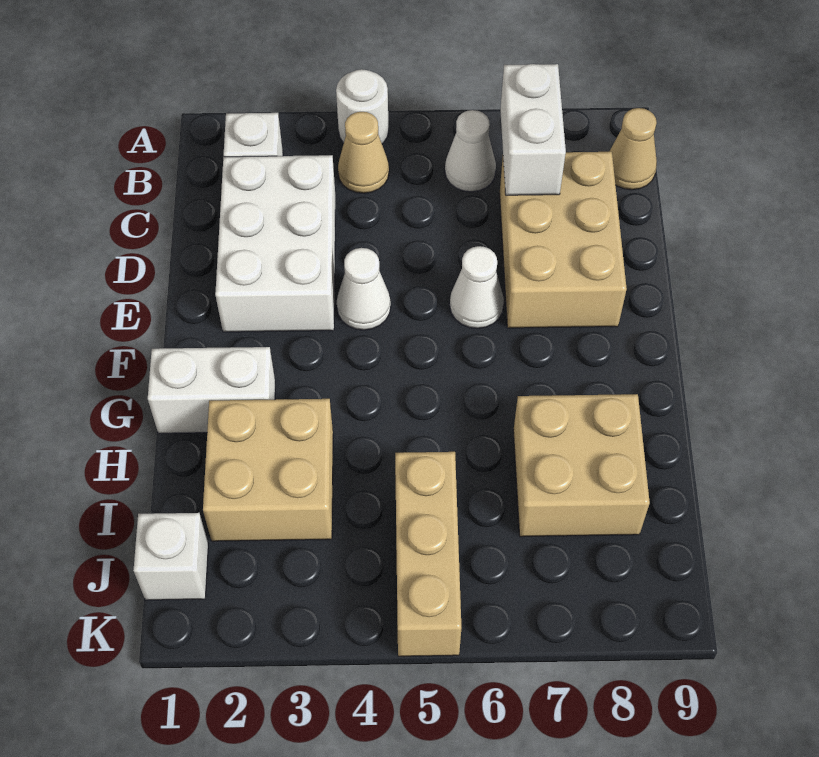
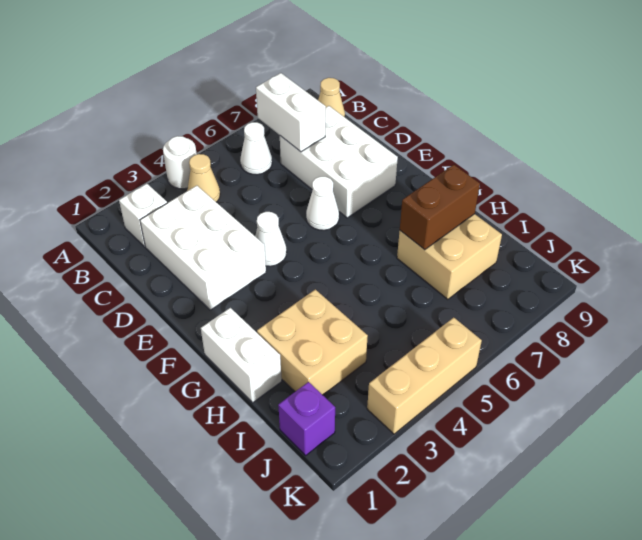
tan brick C7:E8 level 1 -> white brick C7:E8 level 1
white brick G1:G2 level 1 -> white brick G1:H1 level 1
none -> brown brick H7:H8 level 2
tan brick I5:K5 level 1 -> tan brick K3:K5 level 1
white brick J1 level 1 -> purple brick J1 level 1

